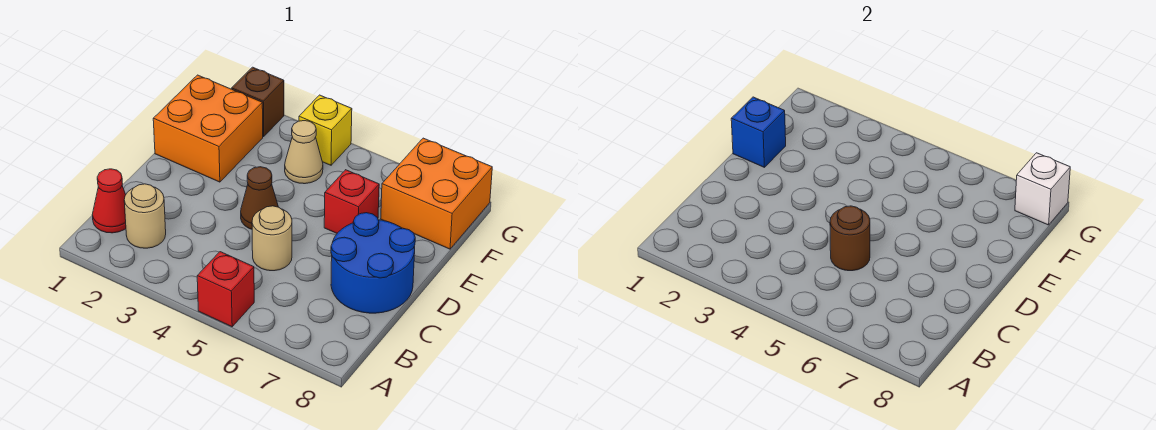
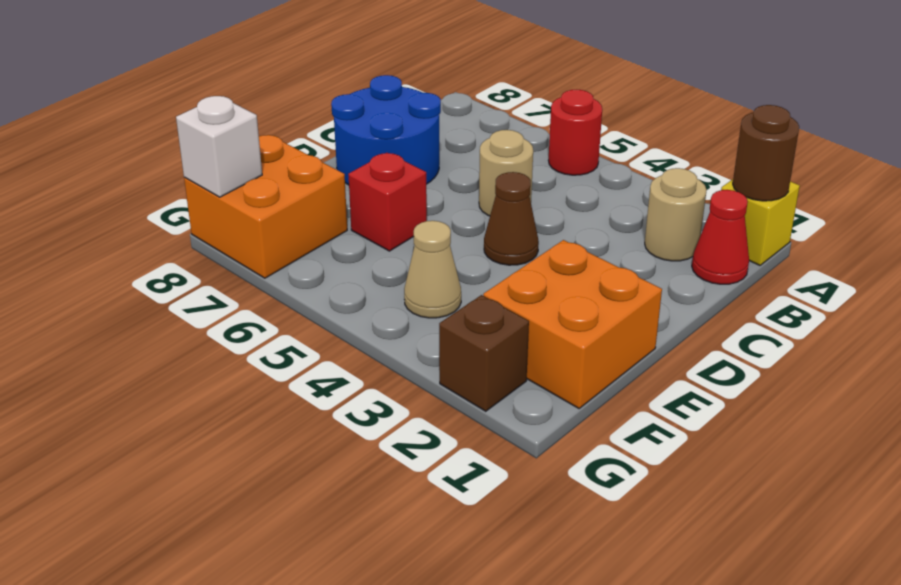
red brick A5 level 1 -> red round brick A5 level 1
brown round brick C5 level 2 -> brown round brick A1 level 2
blue brick E1 level 2 -> none
yellow brick G4 level 1 -> yellow brick A1 level 1

